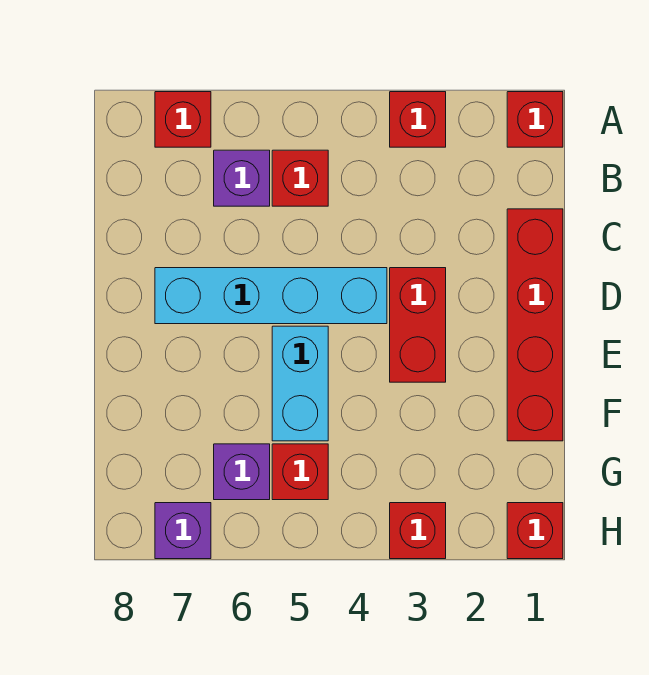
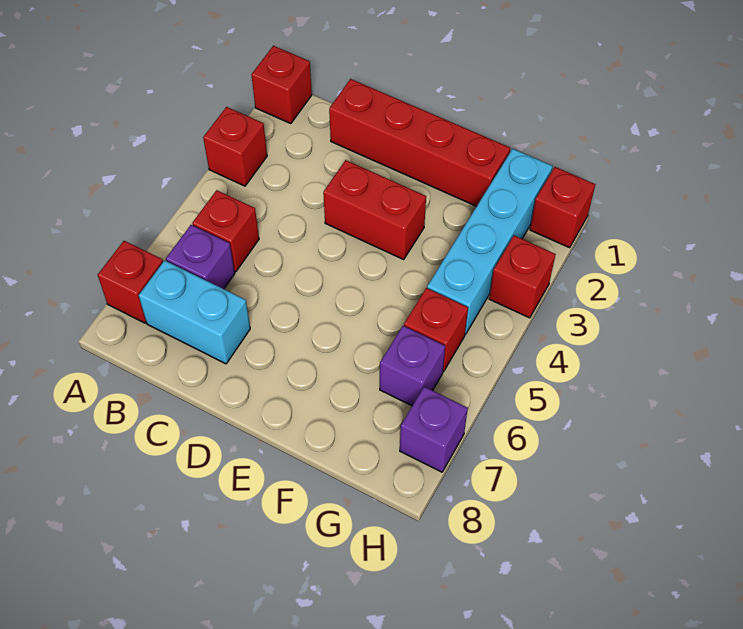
cyan brick D4:D7 level 1 -> cyan brick G1:G4 level 1
cyan brick E5:F5 level 1 -> cyan brick B7:C7 level 1

